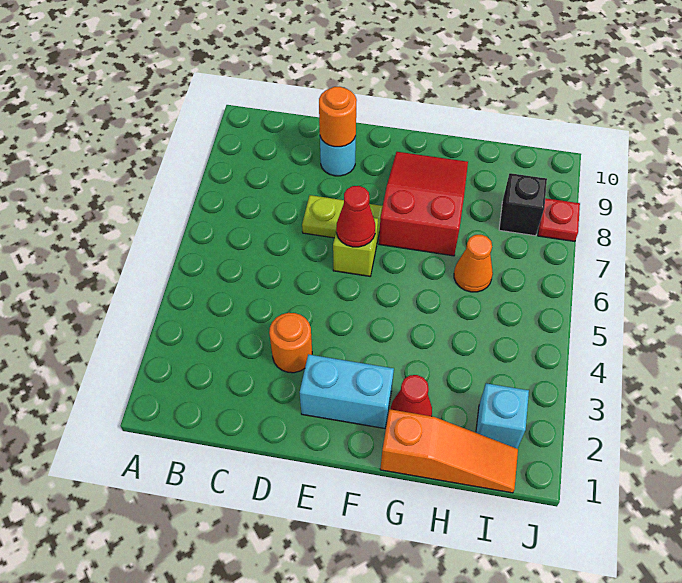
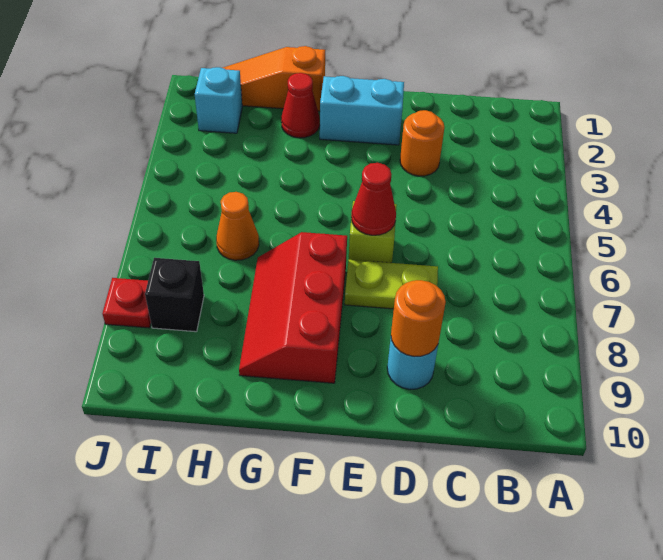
red slope F7:G9 level 1 top 7 -> red slope F7:G9 level 1 top F

